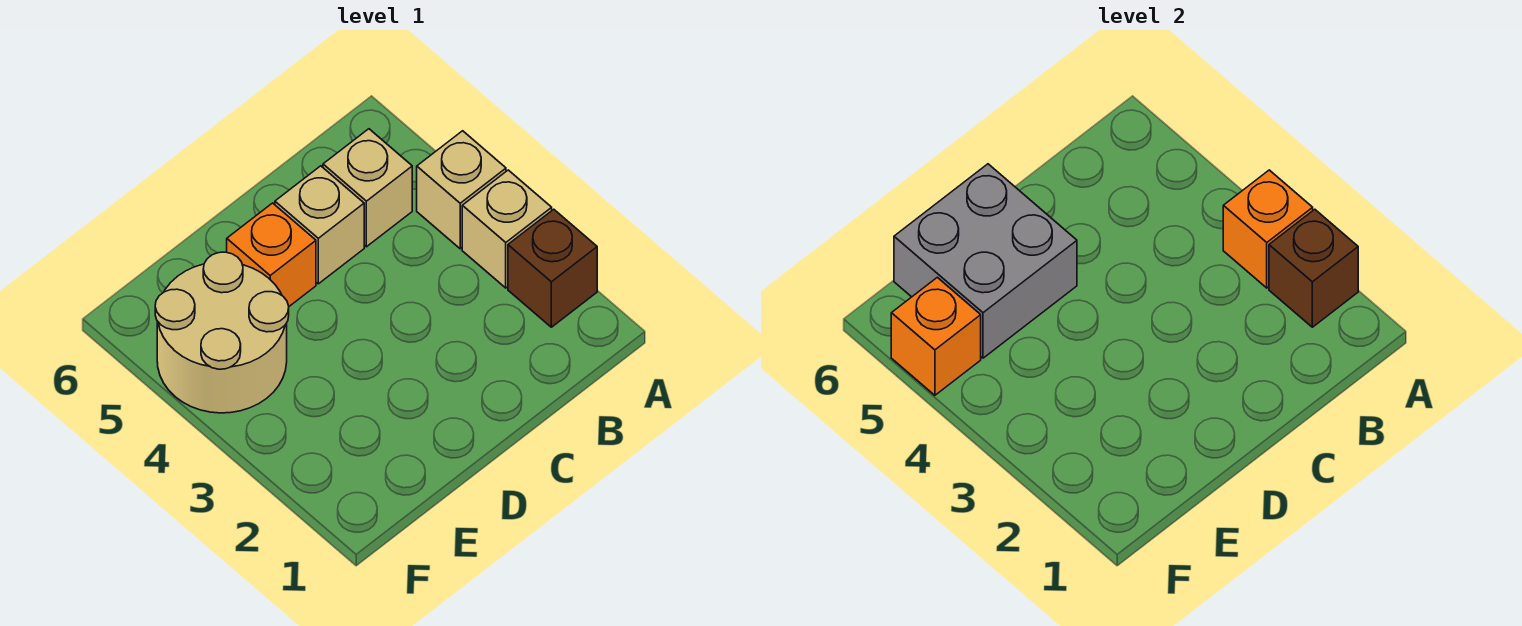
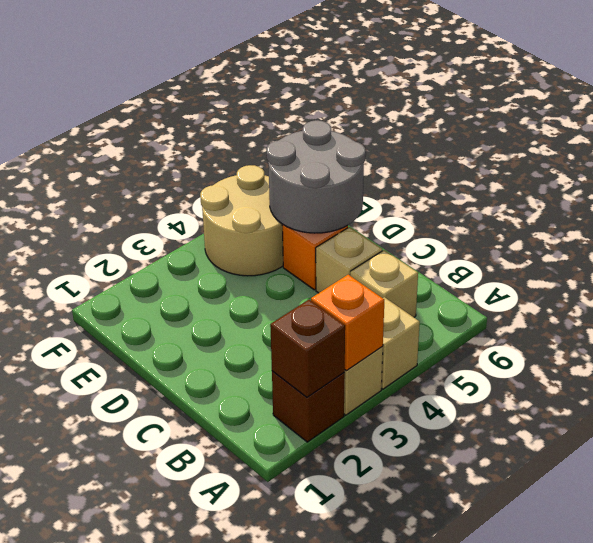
grey brick D5:E6 level 2 -> grey round brick D5:E6 level 2
orange brick F5 level 2 -> none

